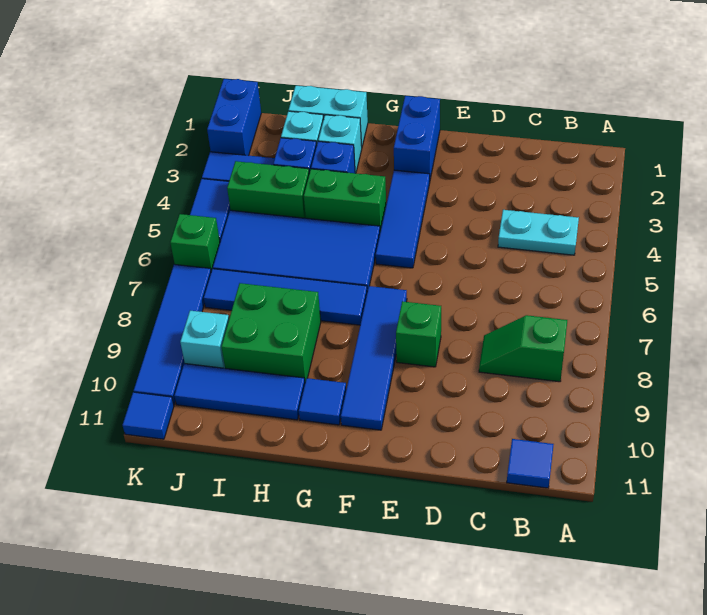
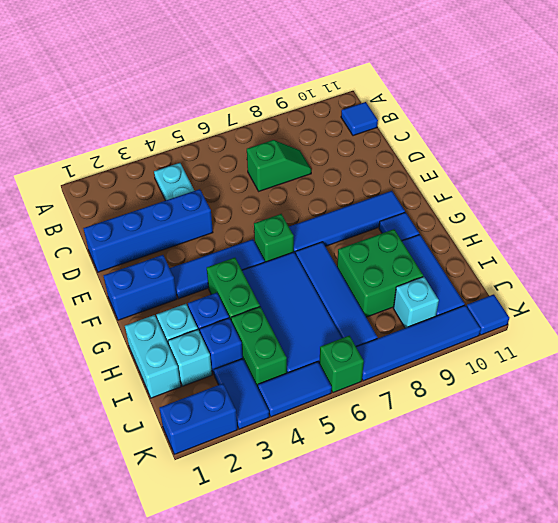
green slope B8:C8 level 1 top B -> green slope C7:C8 level 1 top 7
none -> blue brick D1:D4 level 1
green brick E8 level 1 -> green brick F6 level 1

